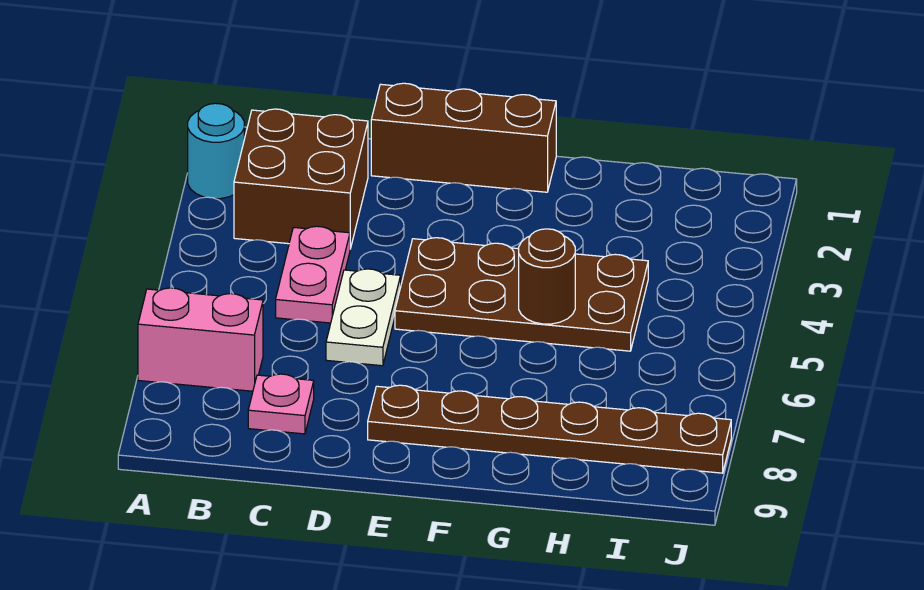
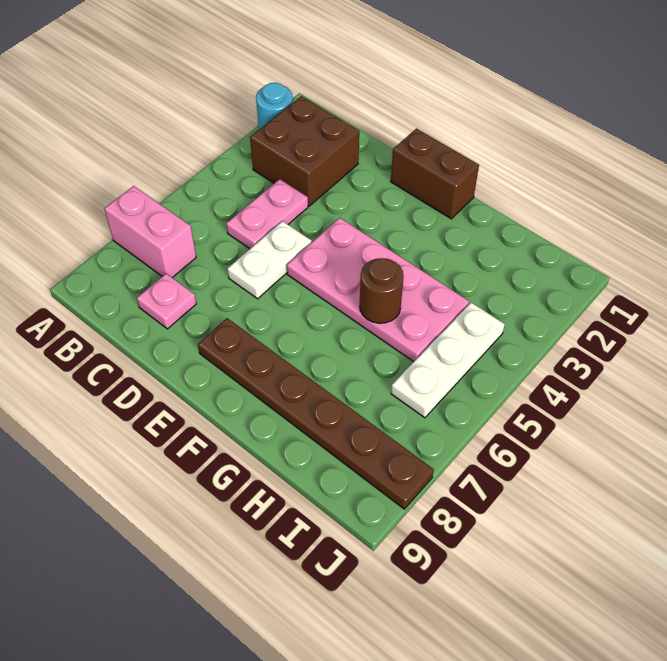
brown brick D1:F1 level 1 -> brown brick E1:F1 level 1
brown plate E4:H5 level 1 -> pink plate E4:H5 level 1
none -> white plate I4:I6 level 1

